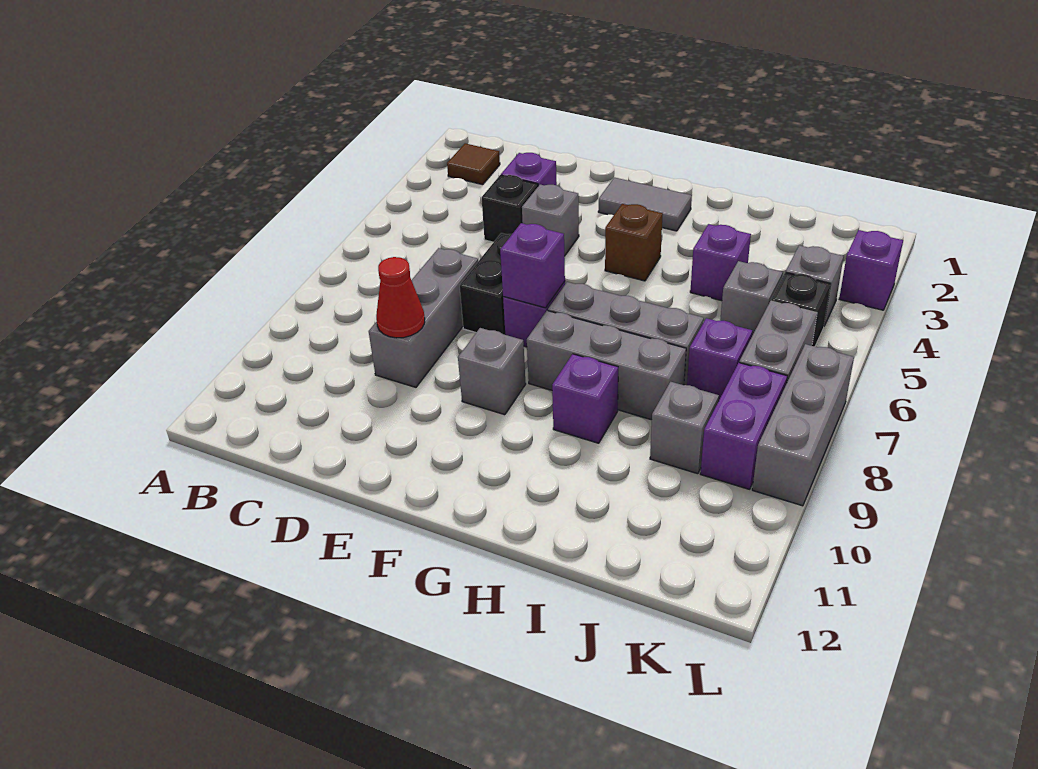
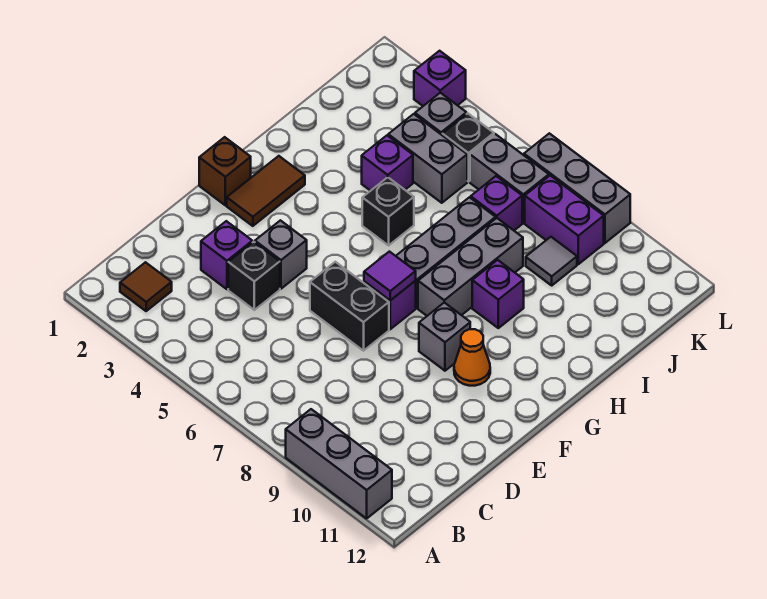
grey brick D7:D9 level 1 -> grey brick A9:A11 level 1
red cone D9 level 2 -> none
grey tile F2:G2 level 1 -> brown tile F2:G2 level 1
purple brick F7 level 2 -> purple tile F7 level 2
none -> orange cone F10 level 1
brown brick G4 level 1 -> brown brick F1 level 1
none -> black brick H5 level 1
grey brick J5 level 1 -> grey brick J4:J5 level 1
grey brick J9 level 1 -> grey tile J9 level 1

